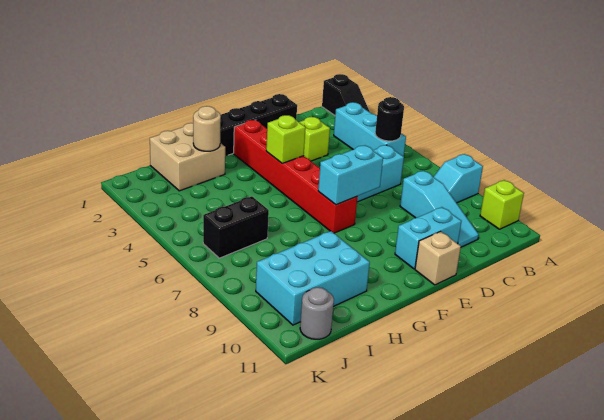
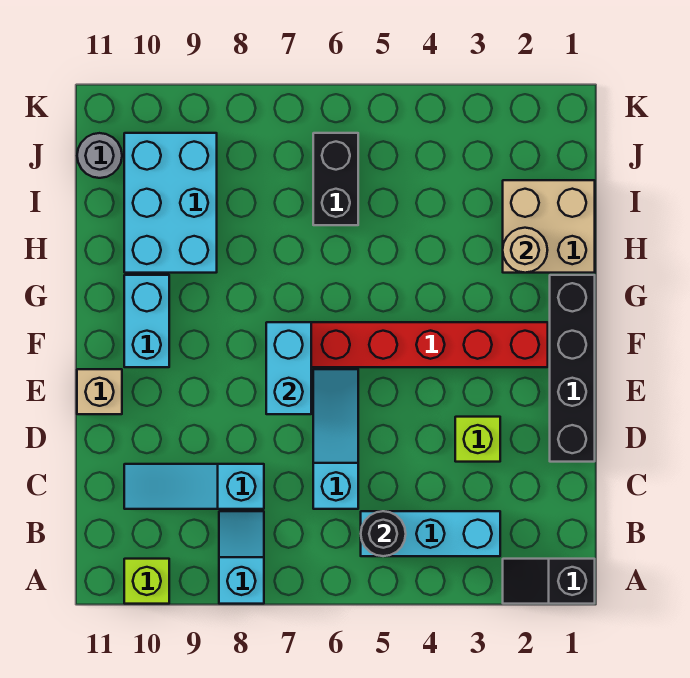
cyan brick D10:E10 level 1 -> cyan brick F10:G10 level 1
lime brick F4 level 2 -> none

